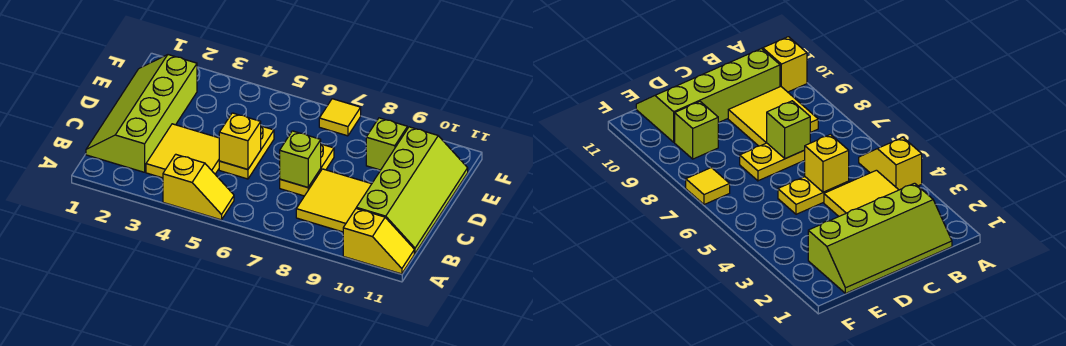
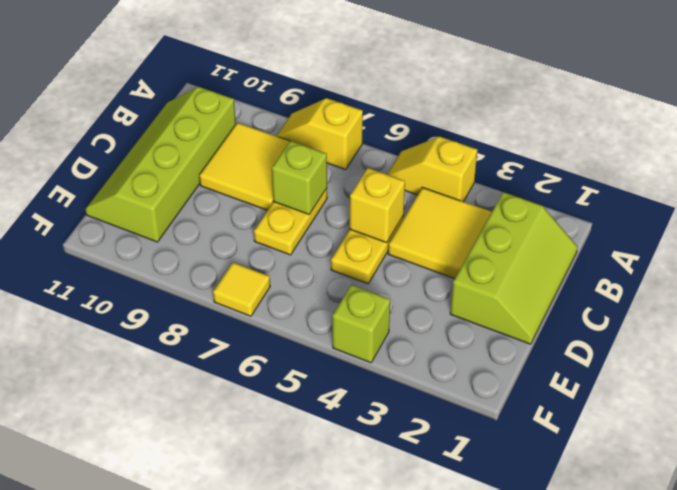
yellow slope A10:A11 level 1 top 10 -> yellow slope A7:A8 level 1 top 7
lime slope B1:E2 level 1 top 2 -> lime slope B1:D2 level 1 top 2
lime brick E9 level 1 -> lime brick F4 level 1

